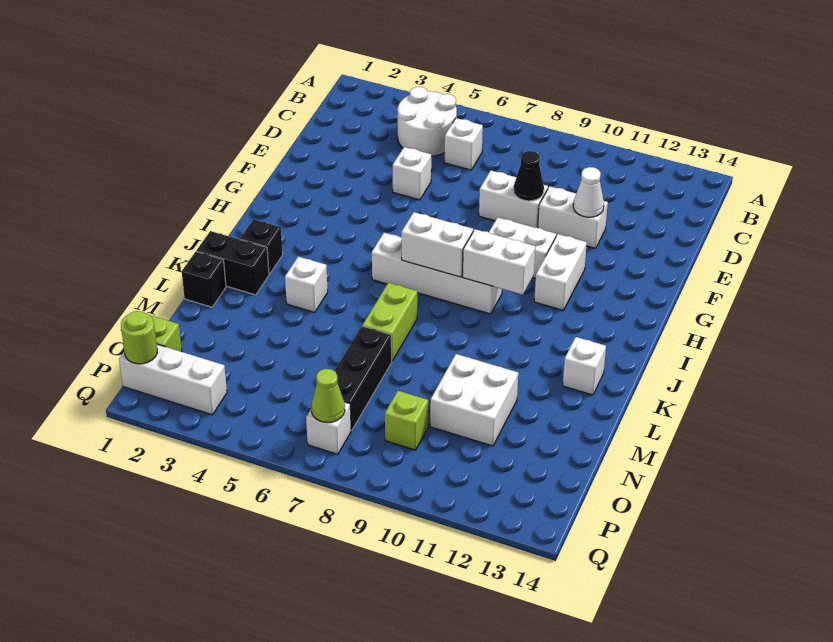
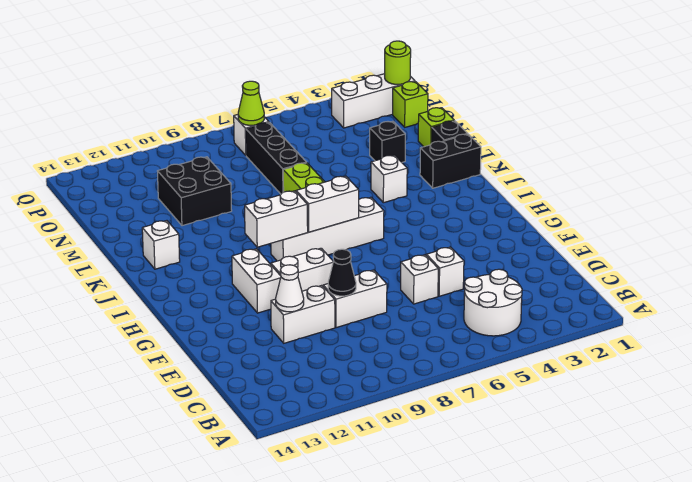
white brick C6 level 1 -> white brick E6 level 1
black brick J2 level 1 -> black brick M3 level 1
white brick M10:N11 level 1 -> black brick M10:N11 level 1
lime brick O9 level 1 -> lime brick M1 level 1

